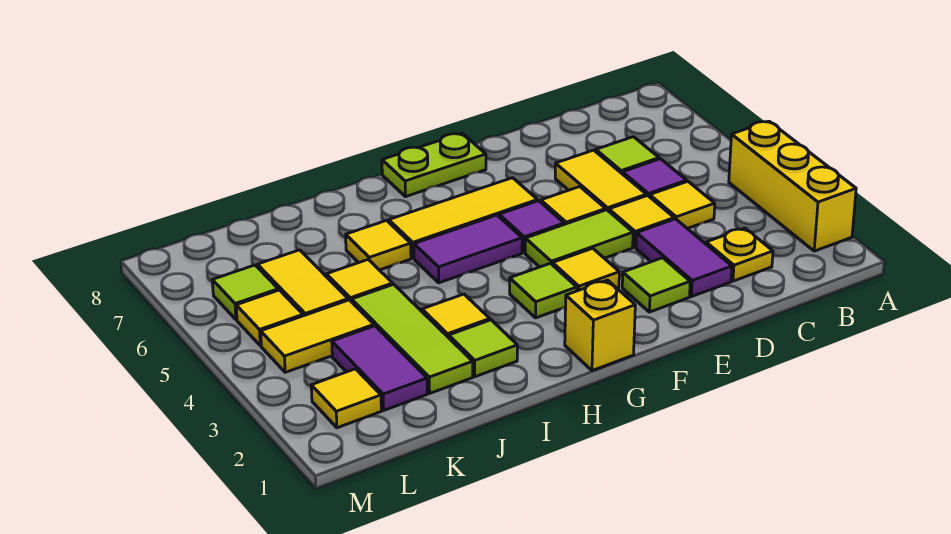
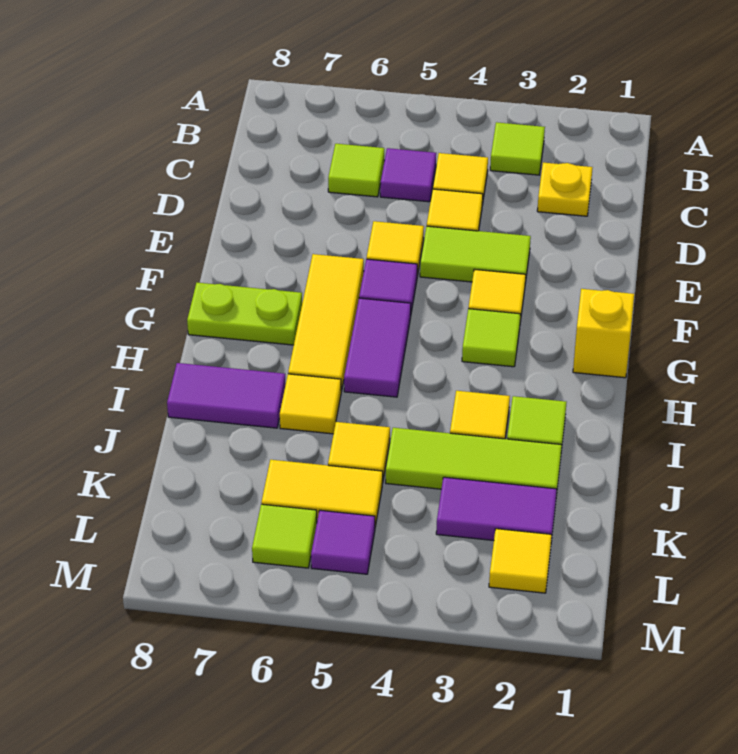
yellow brick A2:A4 level 1 -> none
purple tile D2:D3 level 1 -> purple tile I7:I8 level 1
yellow tile D5:D6 level 1 -> none
lime tile E2 level 1 -> lime tile B3 level 1
lime tile E4:F4 level 1 -> lime tile E3:E4 level 1
lime plate F8:G8 level 1 -> lime plate G7:G8 level 1
yellow tile K4:L4 level 1 -> none
yellow tile L5 level 1 -> purple tile L5 level 1

